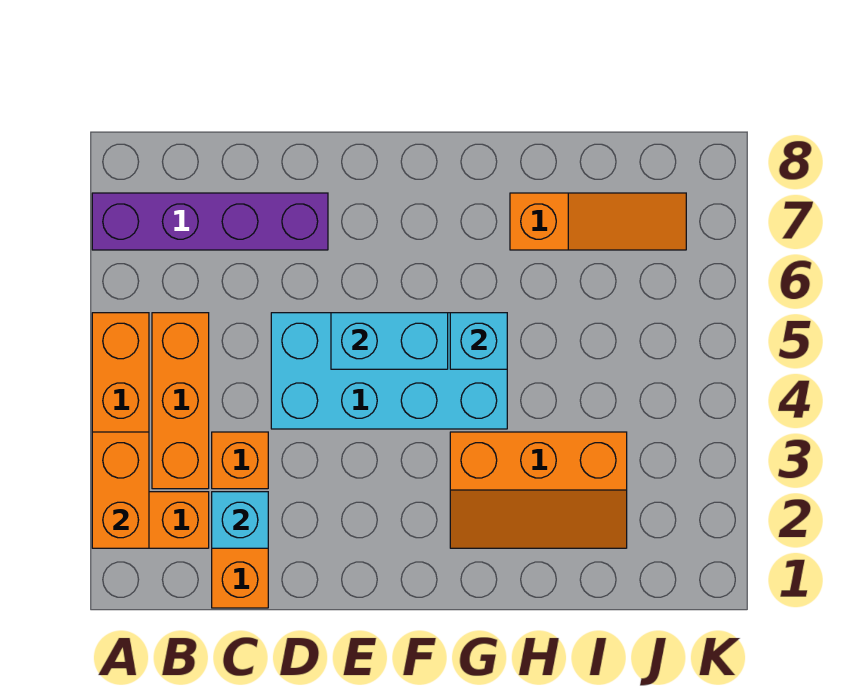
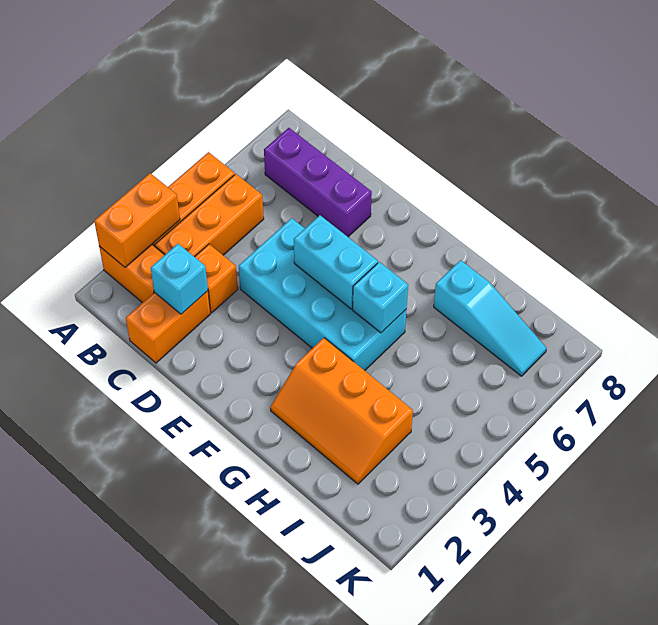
purple brick A7:D7 level 1 -> purple brick B7:D7 level 1
orange slope H7:J7 level 1 top H -> cyan slope H7:J7 level 1 top H

